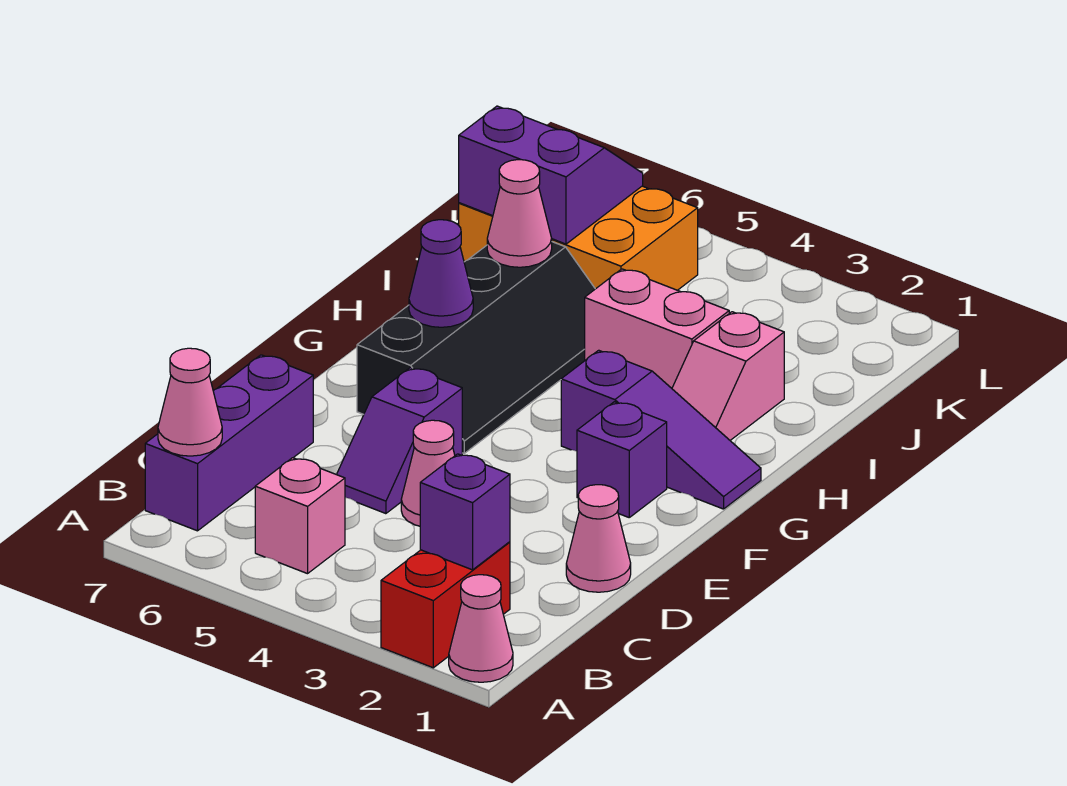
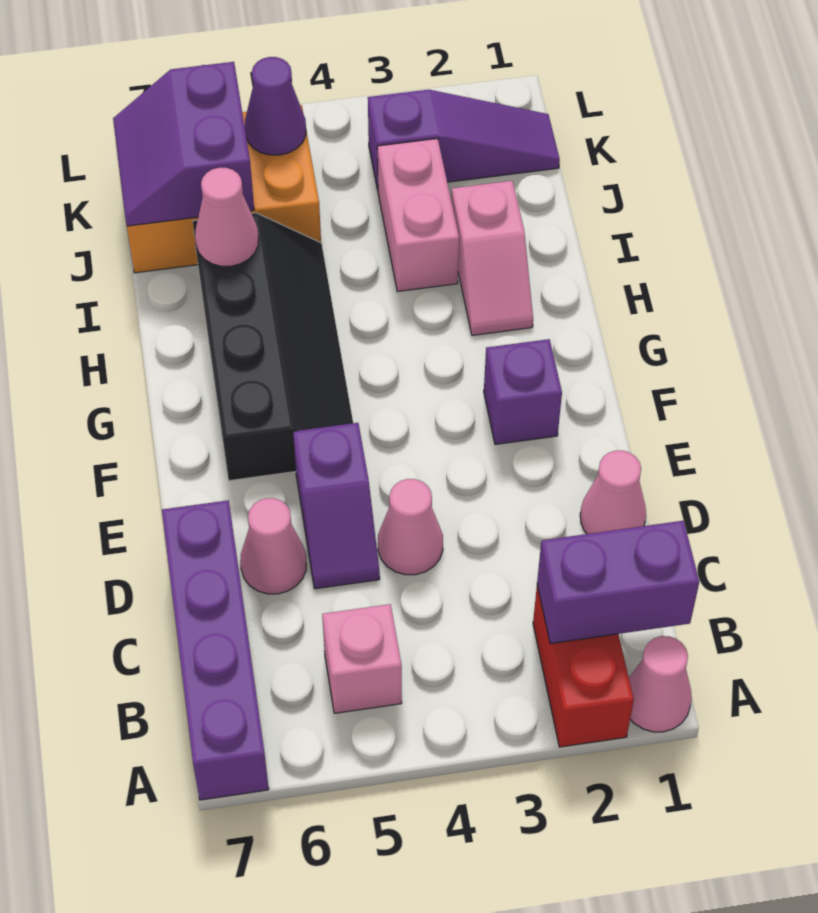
purple brick B2 level 2 -> purple brick B1:B2 level 2
purple brick B7:D7 level 1 -> purple brick A7:D7 level 1
pink cone B7 level 2 -> pink cone D6 level 1
purple slope G1:G3 level 1 top 3 -> purple slope K1:K3 level 1 top 3
purple cone G6 level 2 -> purple cone K5 level 2
pink brick I3:I4 level 1 -> pink brick I3:J3 level 1
purple slope J6:K7 level 2 top J -> purple slope J6:K7 level 2 top 6

